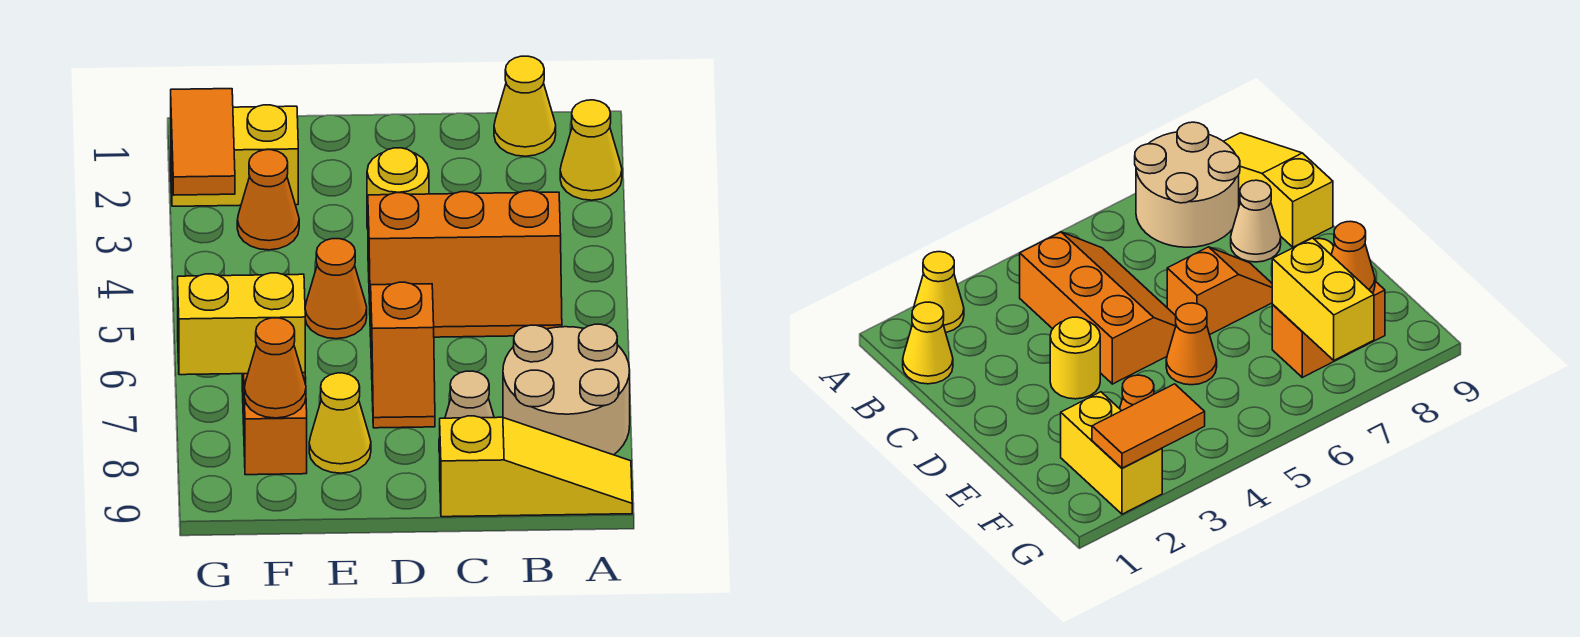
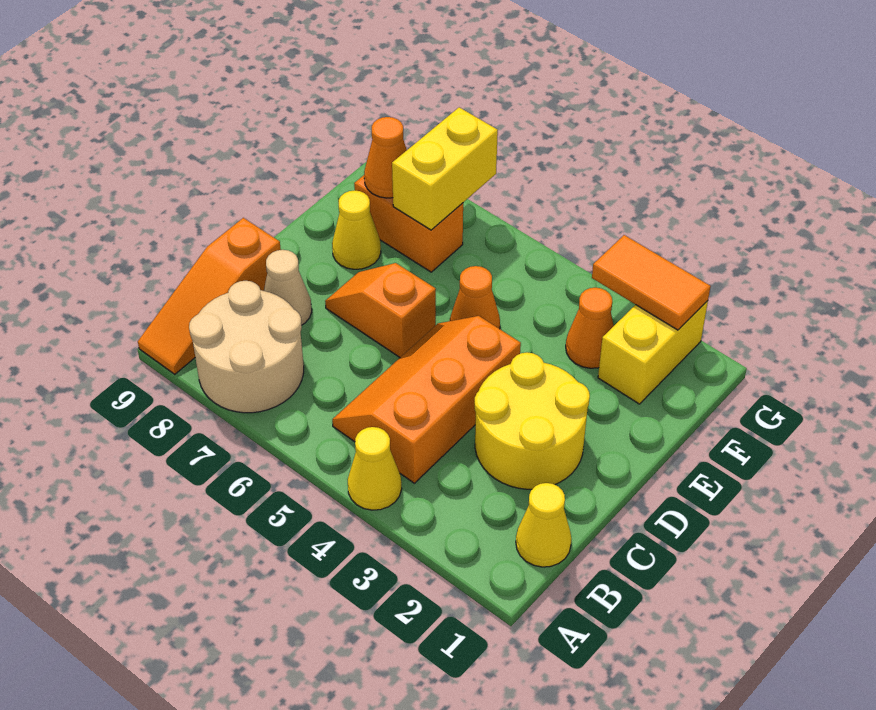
yellow cone A2 level 1 -> yellow cone A4 level 1
yellow slope A9:C9 level 1 top C -> orange slope A9:C9 level 1 top C
yellow round brick D3 level 1 -> yellow round brick C2:D3 level 1

